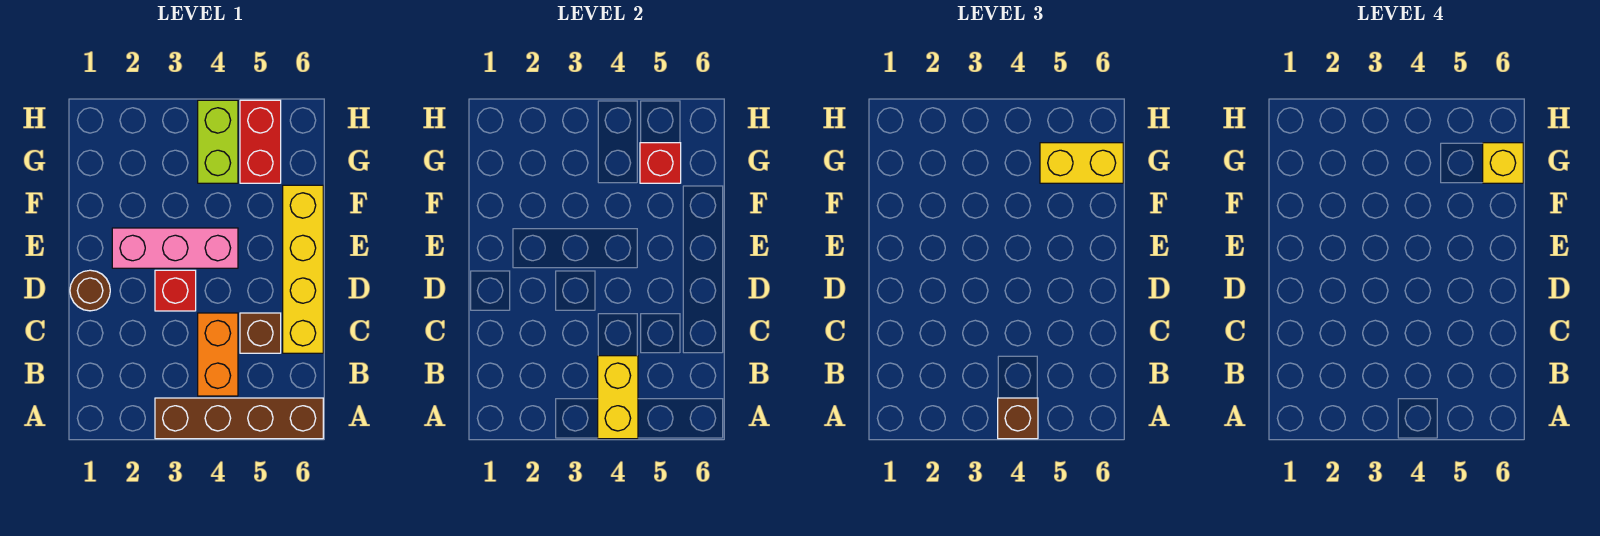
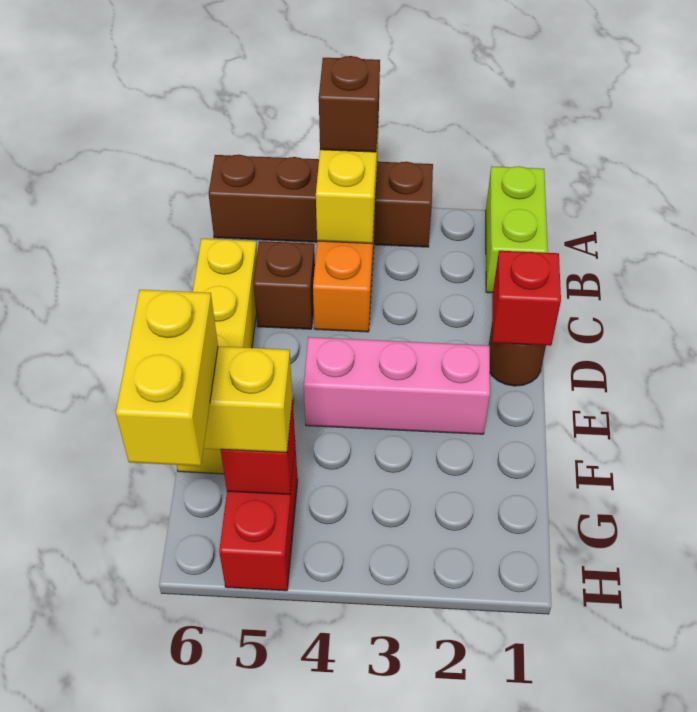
red brick D3 level 1 -> red brick D1 level 2
lime brick G4:H4 level 1 -> lime brick A1:B1 level 1
yellow brick G6 level 4 -> yellow brick G6:H6 level 4

